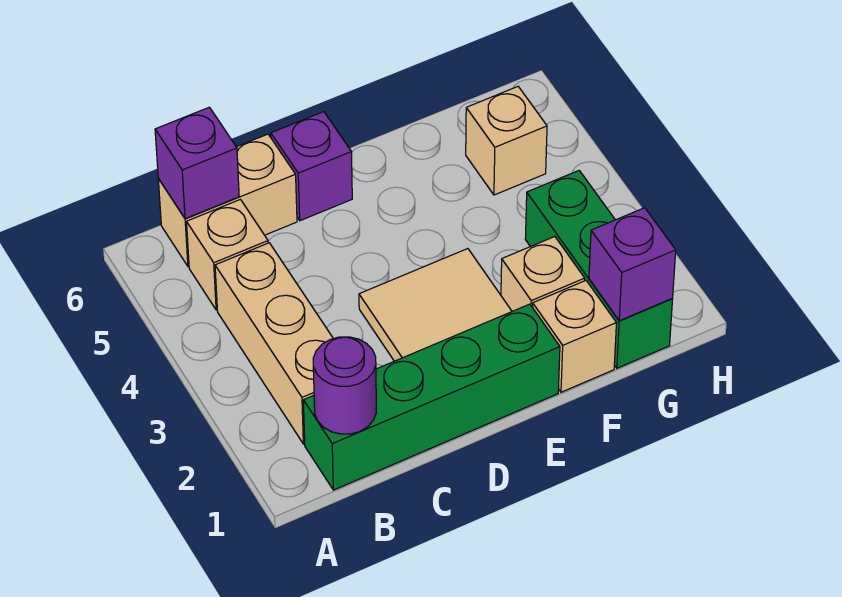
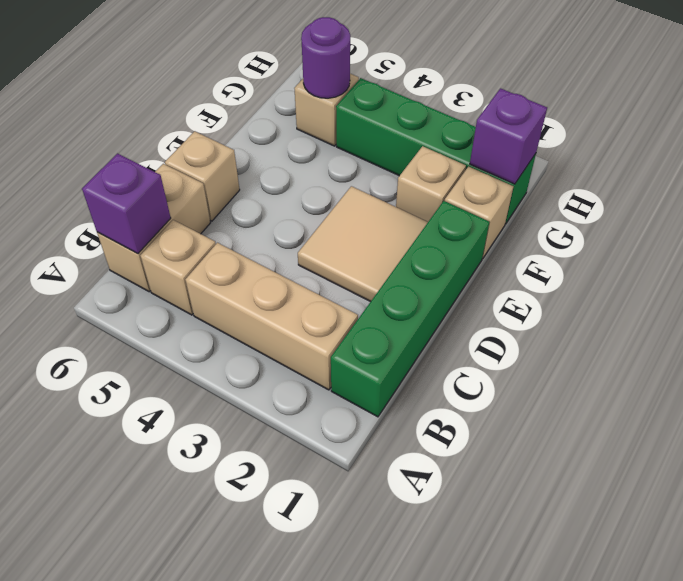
purple round brick B1 level 2 -> purple round brick G5 level 2
purple brick D6 level 1 -> tan brick D6 level 1
green brick G1:G3 level 1 -> green brick G1:G4 level 1

